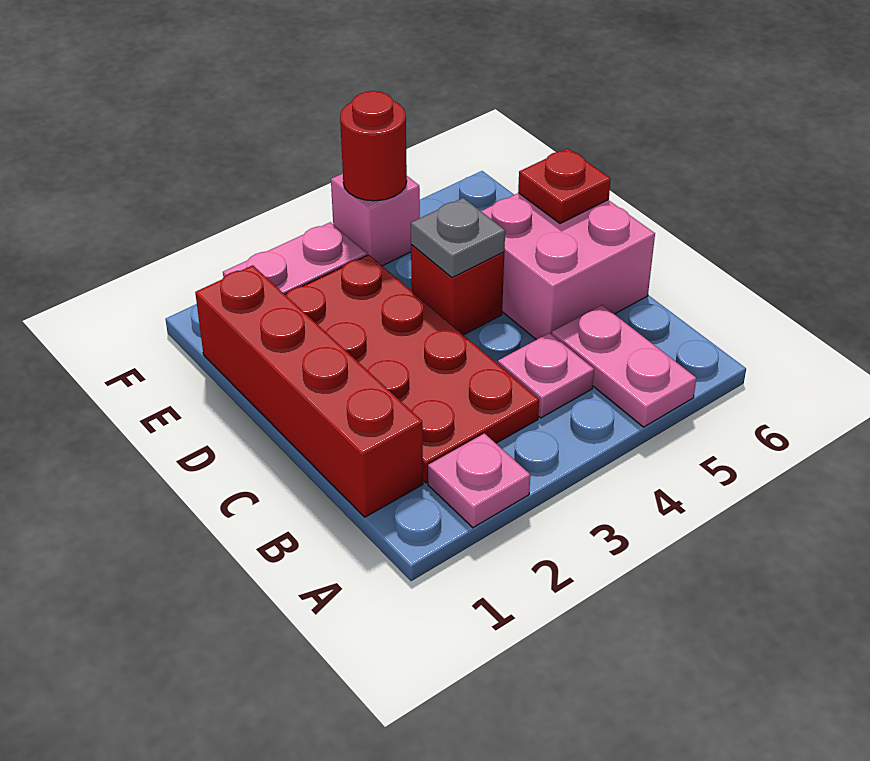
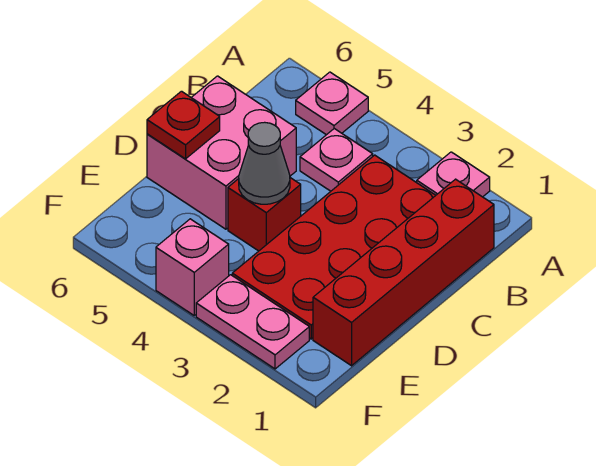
pink plate A5:B5 level 1 -> pink plate A5 level 1
grey plate D4 level 2 -> grey cone D4 level 2
red round brick F4 level 2 -> none

